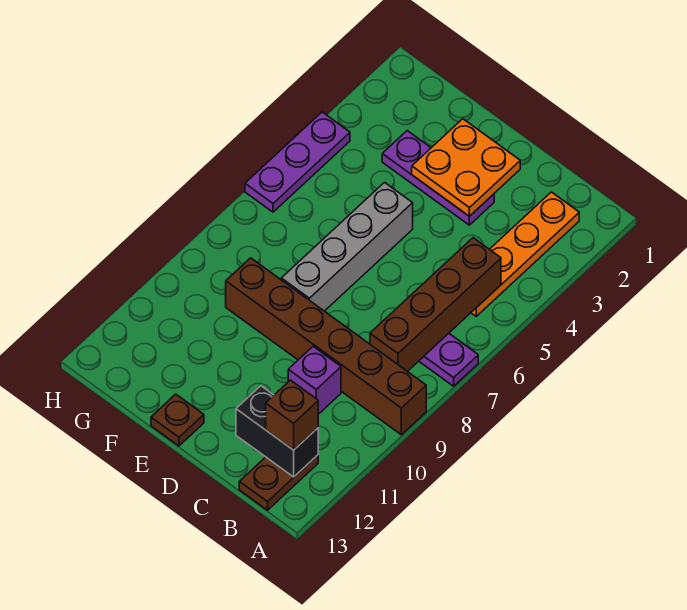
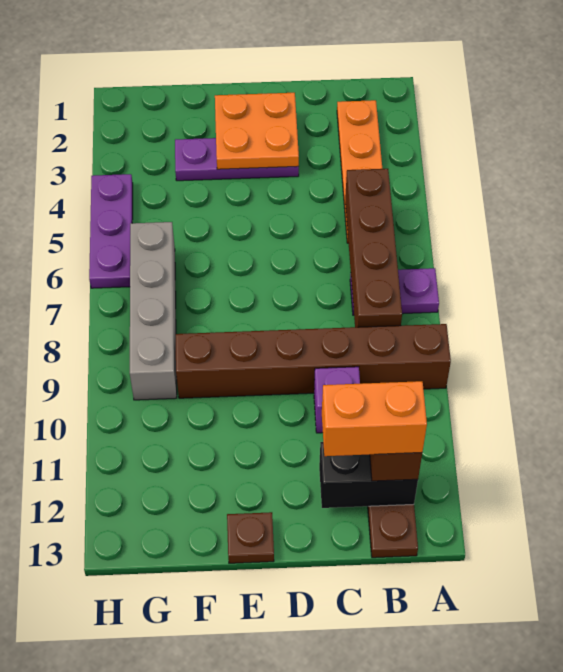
none -> orange brick B12:C12 level 4
grey brick E5:E8 level 1 -> grey brick G6:G9 level 1

